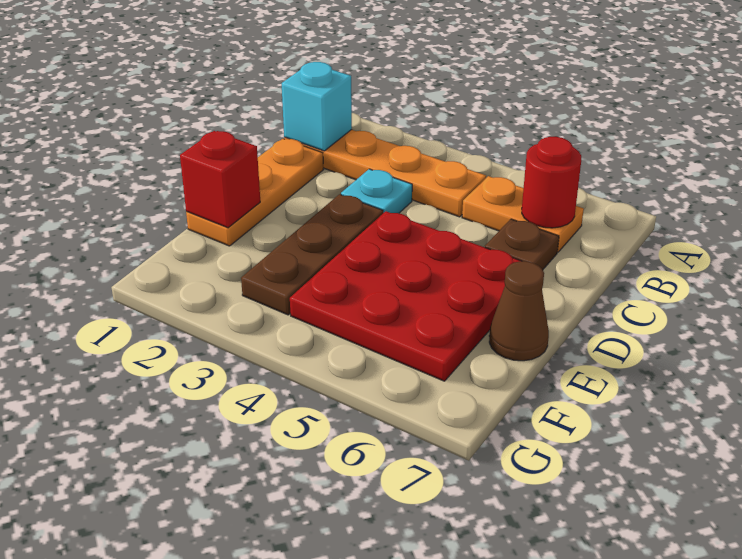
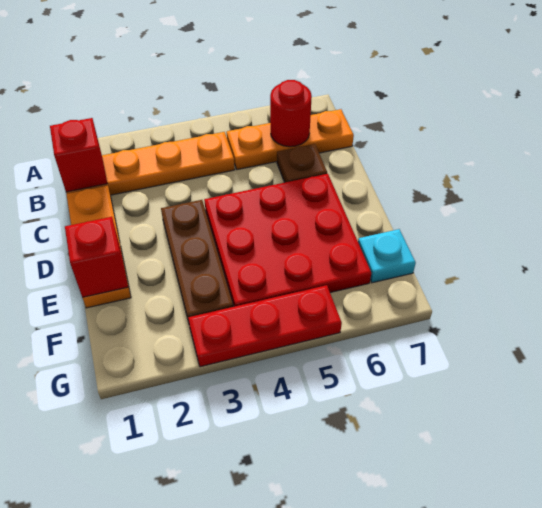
cyan brick B1 level 2 -> red brick B1 level 2
orange plate B5:B6 level 1 -> orange plate B5:B7 level 1
cyan plate C3 level 1 -> cyan plate F7 level 1
brown cone E7 level 1 -> none
none -> red plate G3:G5 level 1

